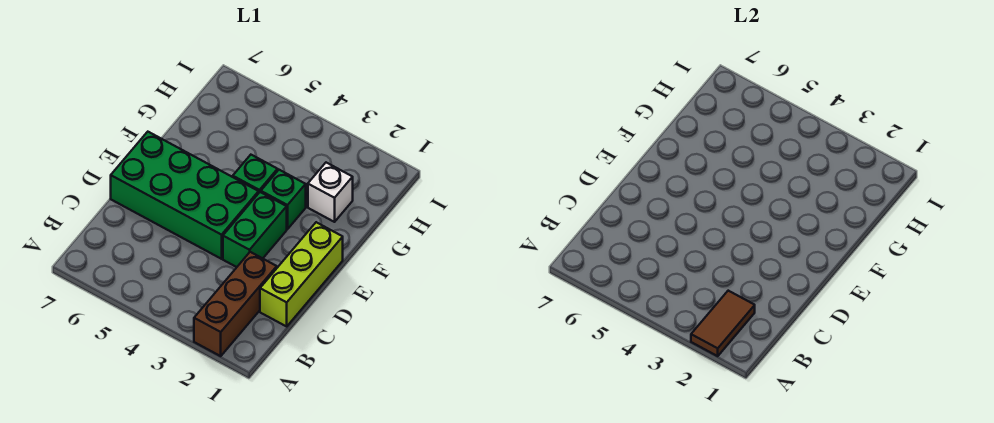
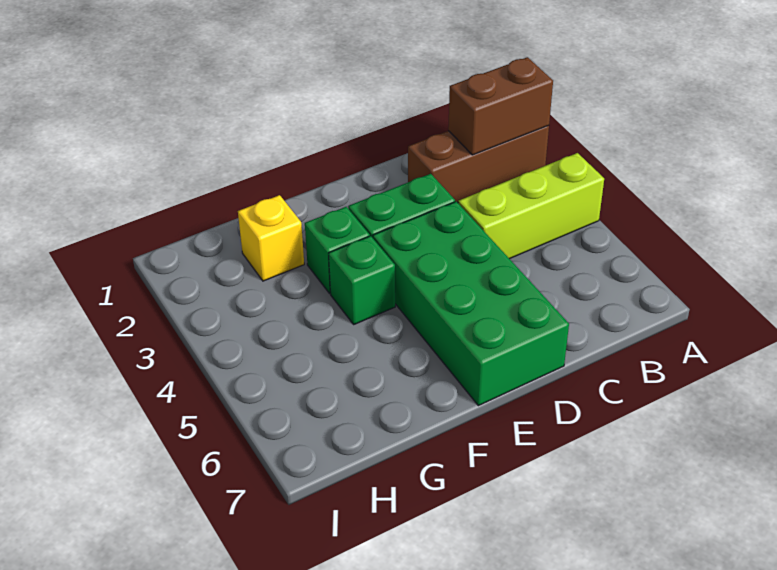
brown tile A2:B2 level 2 -> brown brick A2:B2 level 2
lime brick C1:E1 level 1 -> lime brick A4:C4 level 1
white brick G2 level 1 -> yellow brick G2 level 1

